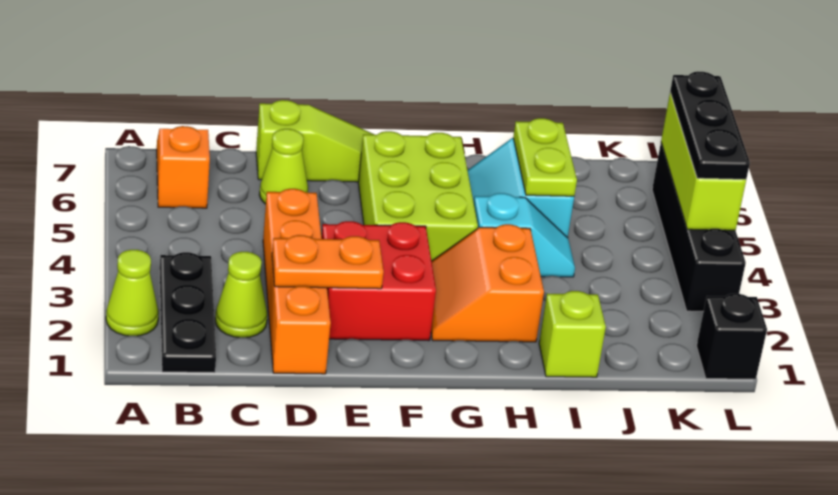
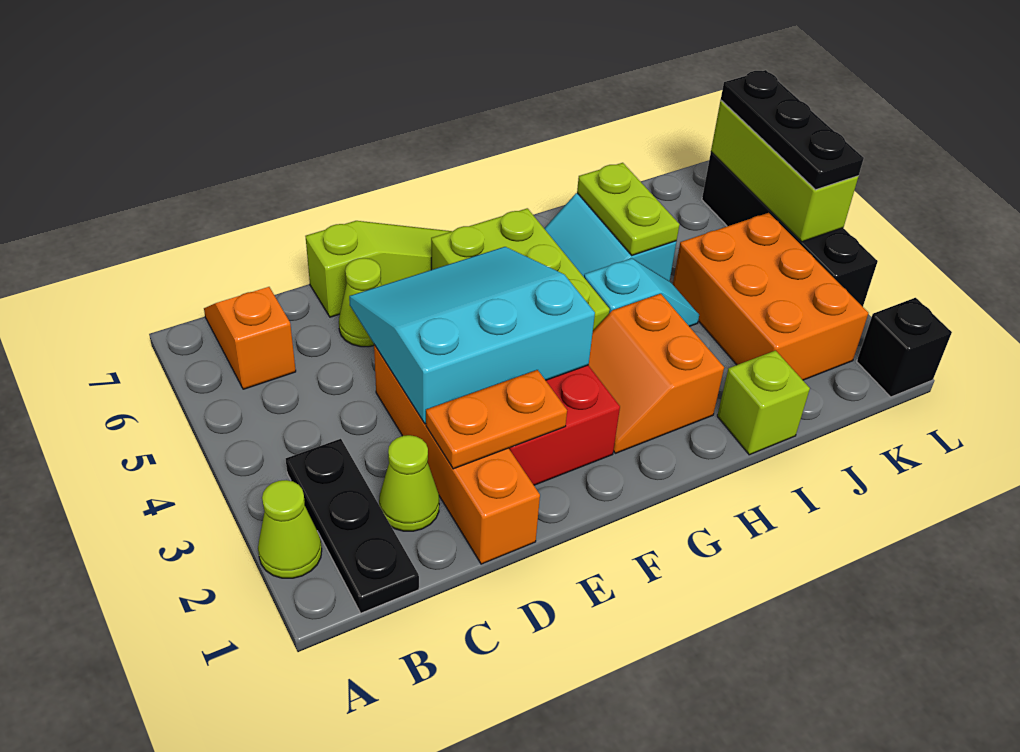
none -> cyan slope D3:F5 level 2 top 3
none -> orange brick J2:K4 level 1

